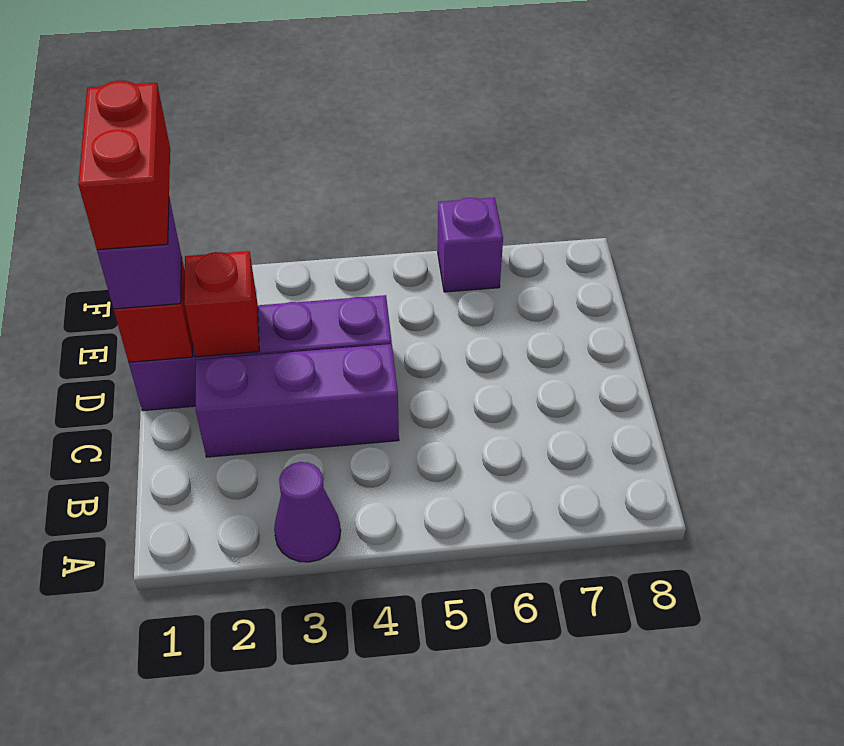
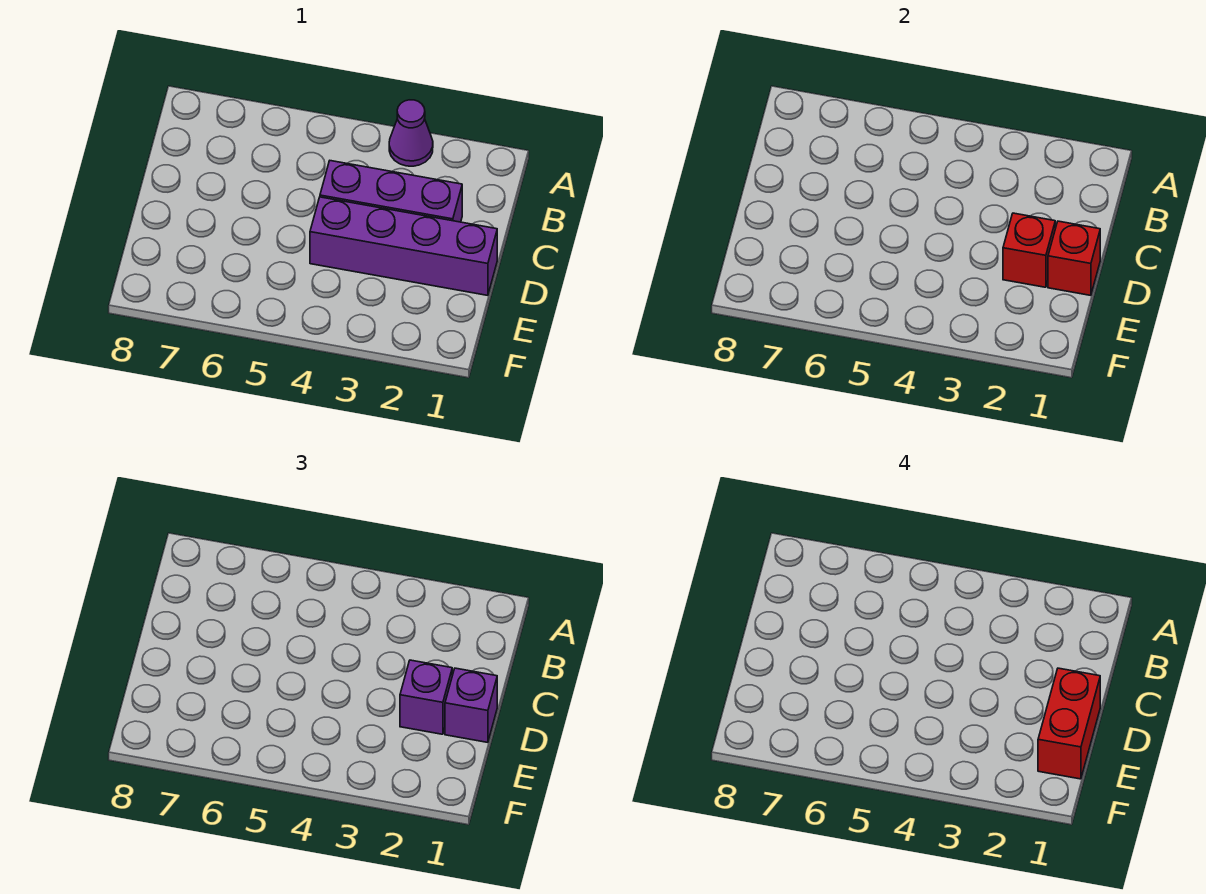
purple brick F6 level 1 -> purple brick D2 level 3

